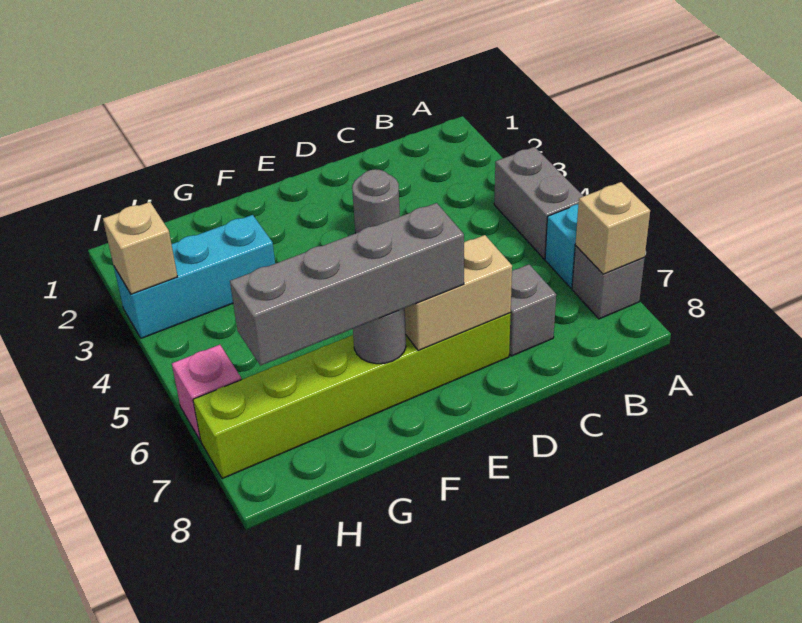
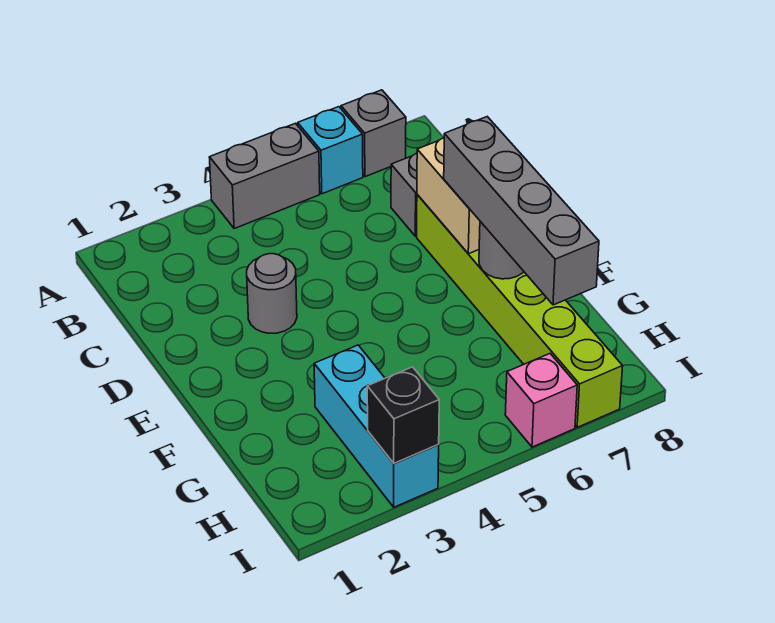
tan brick A7 level 2 -> none
tan brick I3 level 2 -> black brick I3 level 2

